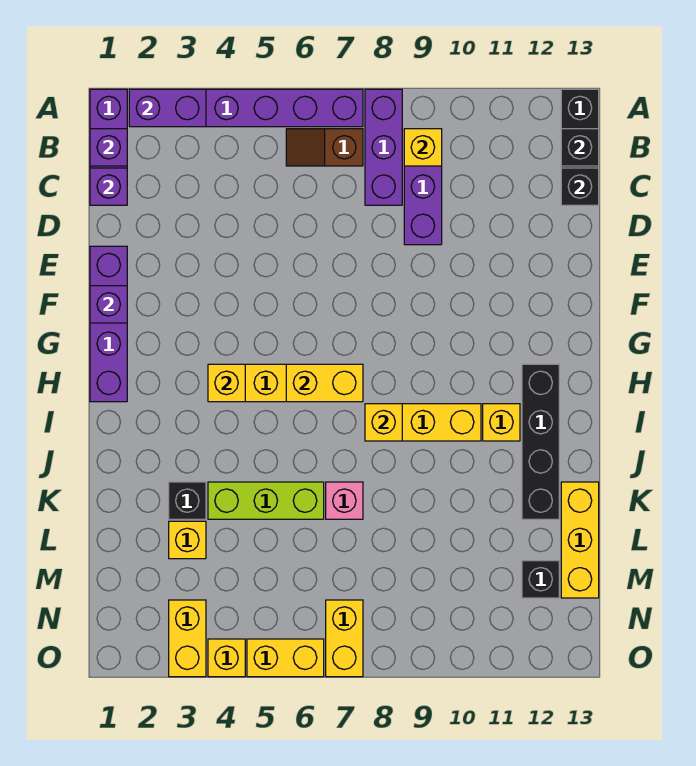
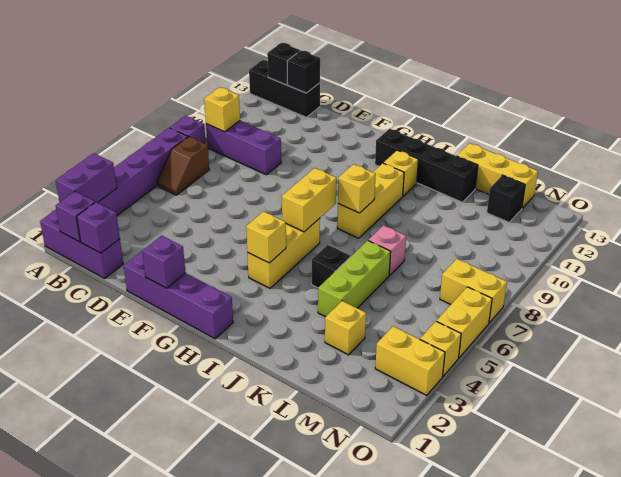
purple brick A8:C8 level 1 -> purple brick A8 level 1
black brick K3 level 1 -> black brick J5 level 1

